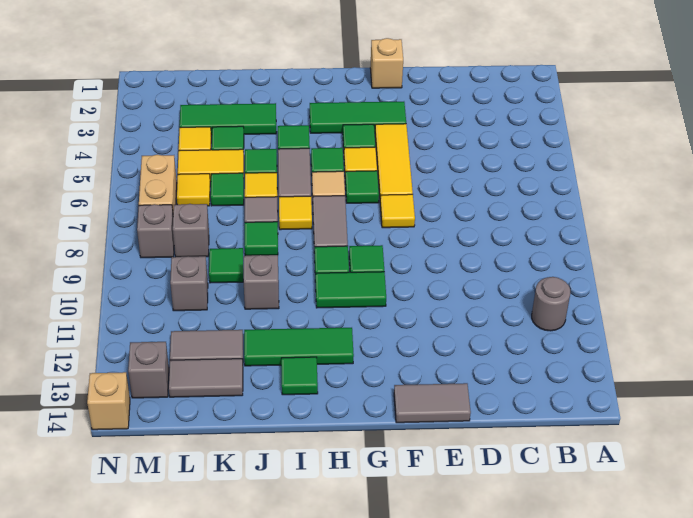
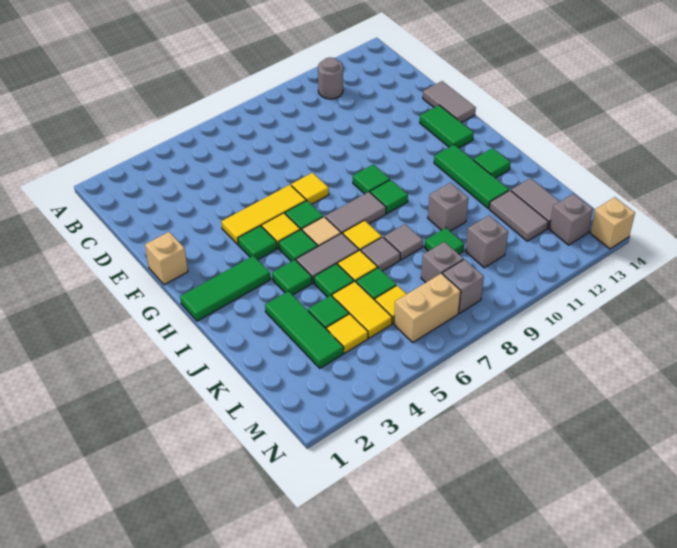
green tile F3:H3 level 1 -> green tile H1:H3 level 1
green tile G10:H10 level 1 -> green tile F13:G13 level 1
green tile J8 level 1 -> grey tile J8 level 1

